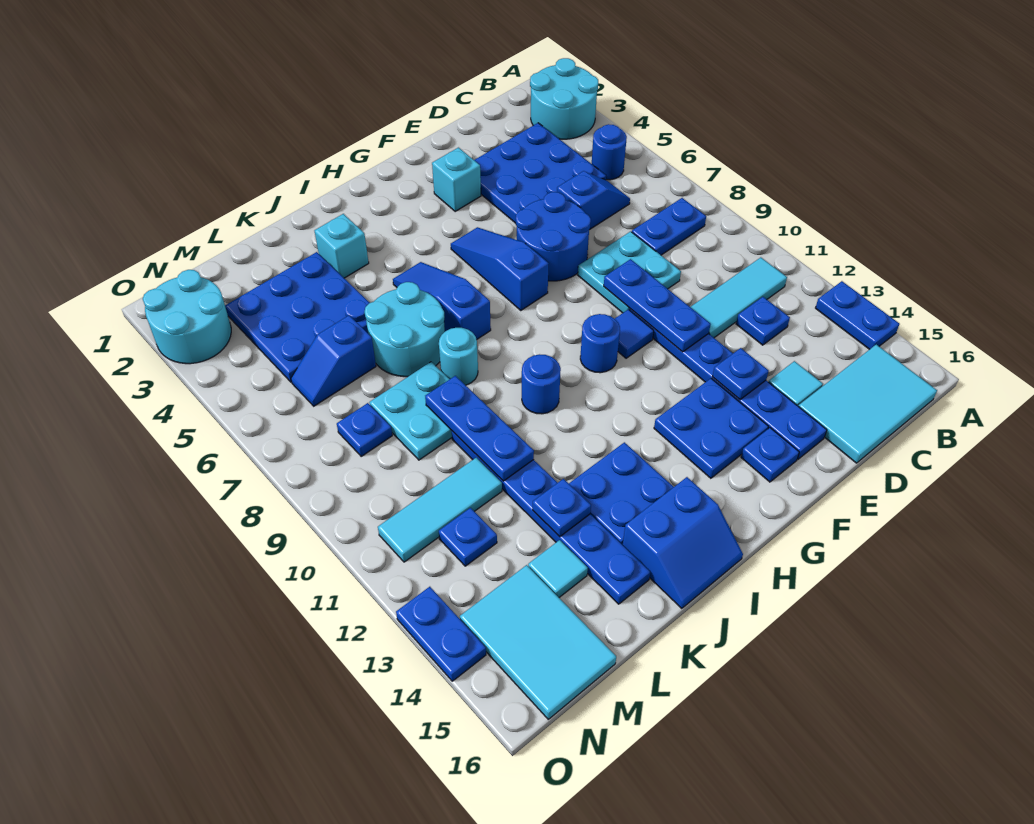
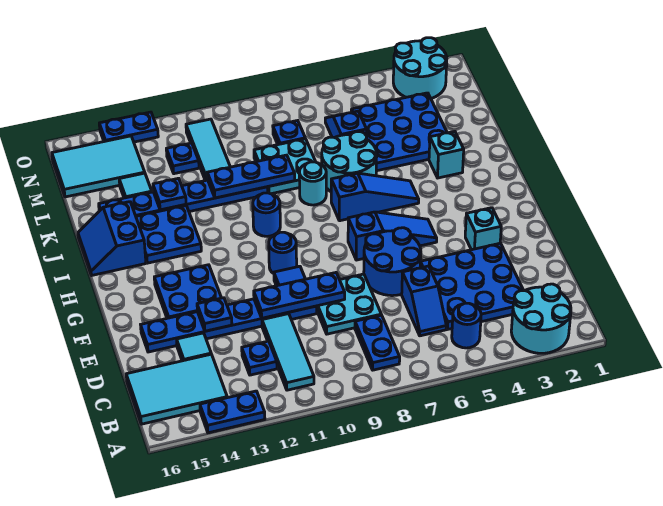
cyan tile B15:D16 level 1 -> cyan tile B14:C16 level 1
blue plate F15 level 1 -> none

